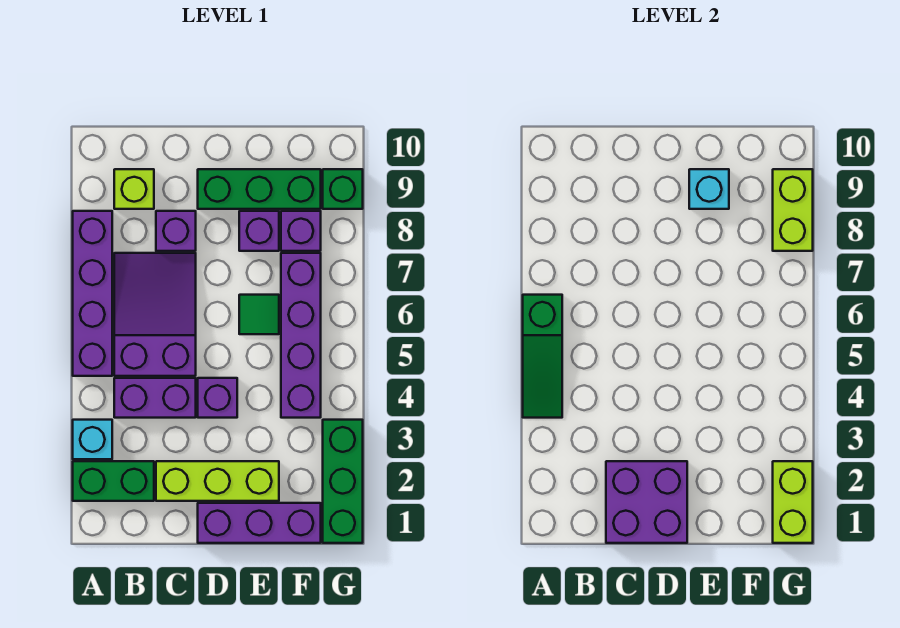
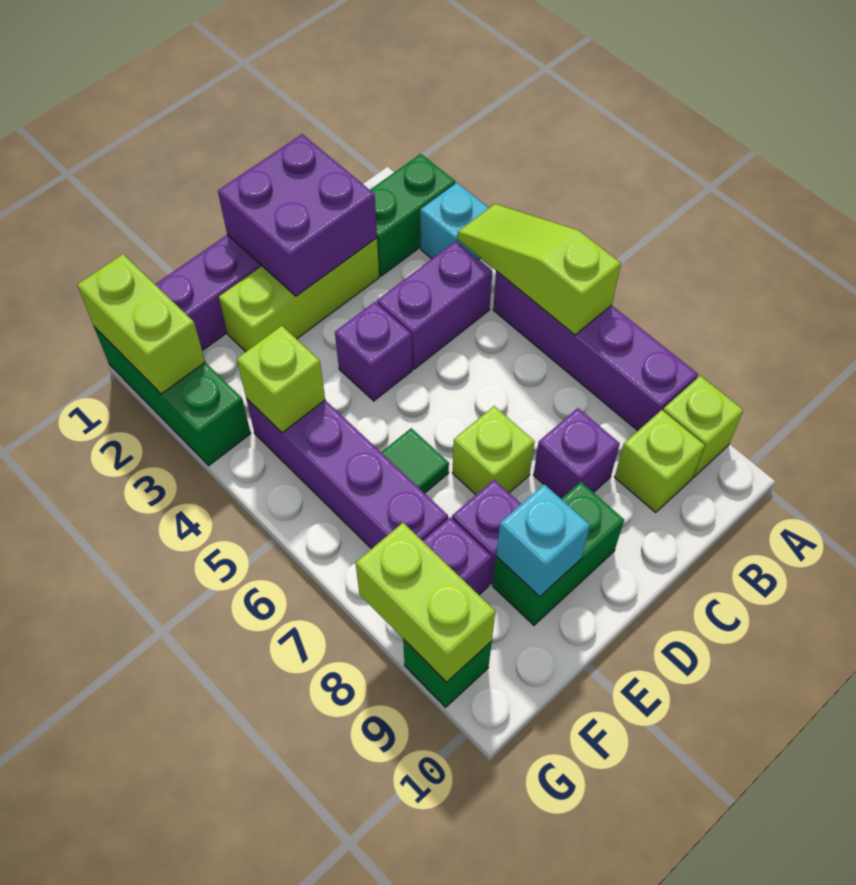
green slope A4:A6 level 2 top 6 -> lime slope A4:A6 level 2 top 6
none -> lime brick A9 level 1
purple slope B5:C7 level 1 top 5 -> none
none -> lime brick D7 level 1
green brick D9:F9 level 1 -> green brick D9:E9 level 1
none -> lime brick F4 level 2

